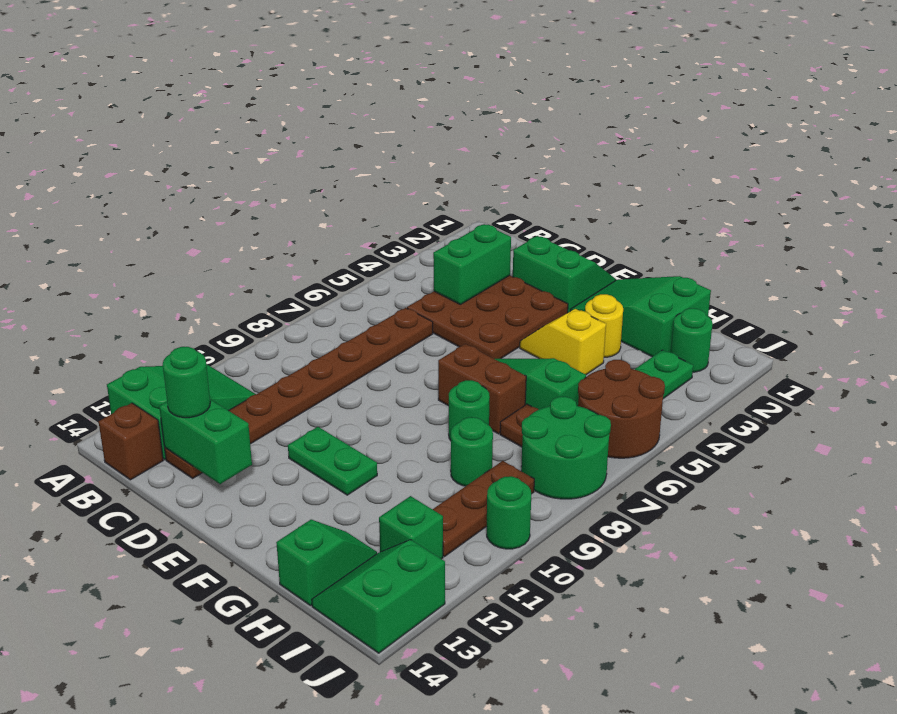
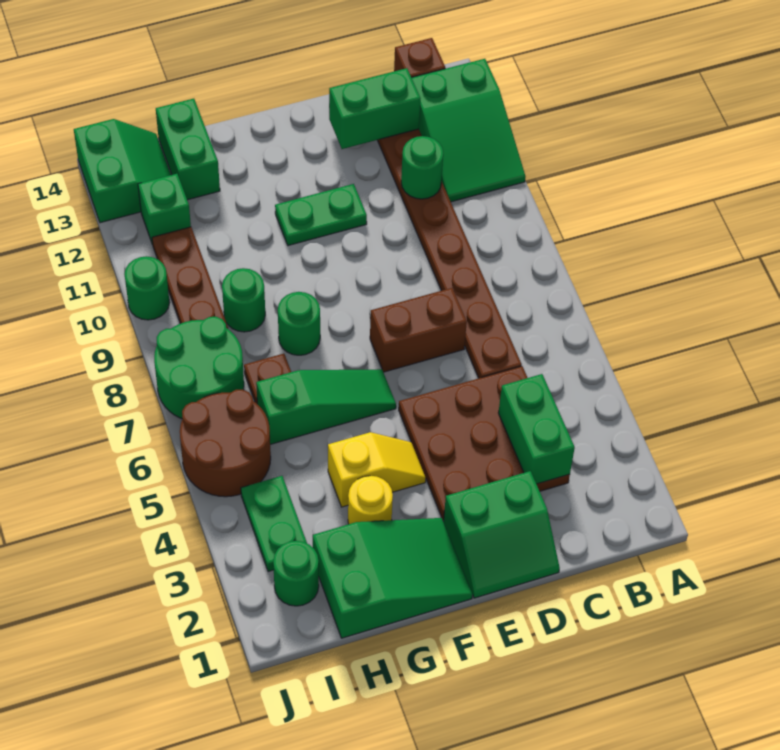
green round brick C13 level 3 -> green round brick C11 level 2
brown brick F7:G7 level 1 -> brown brick D7:E7 level 1
green slope H13:H14 level 1 top 14 -> green brick H13:H14 level 1

